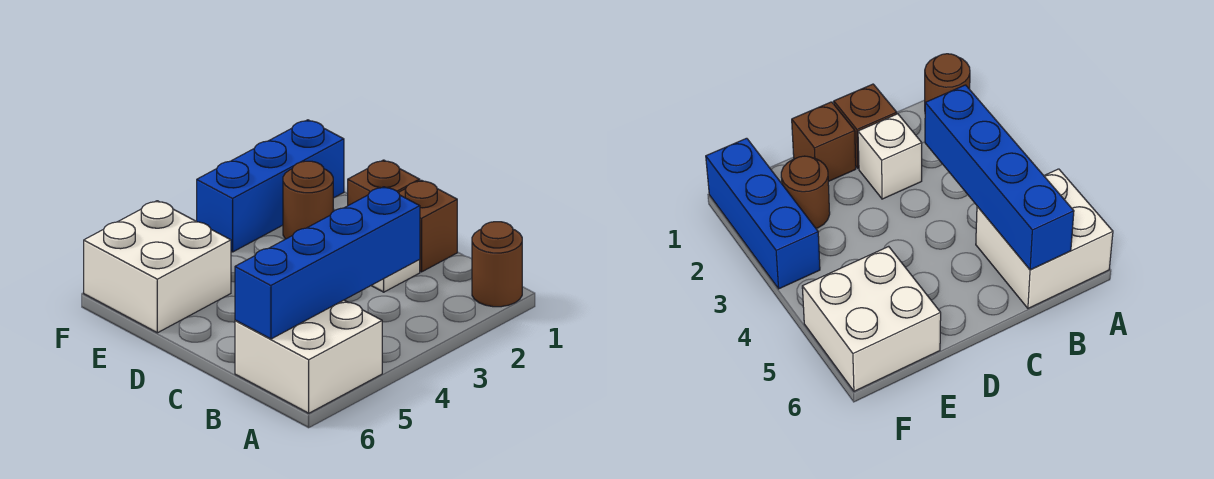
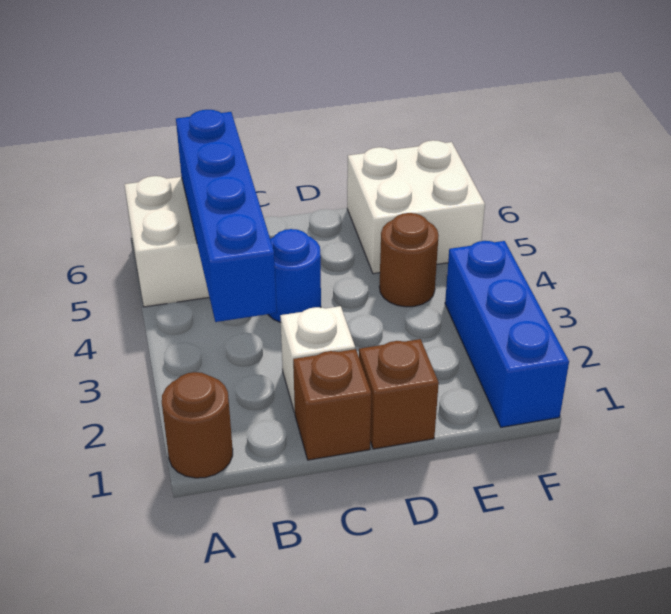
none -> blue round brick C4 level 1
brown round brick E2 level 1 -> brown round brick E4 level 1

